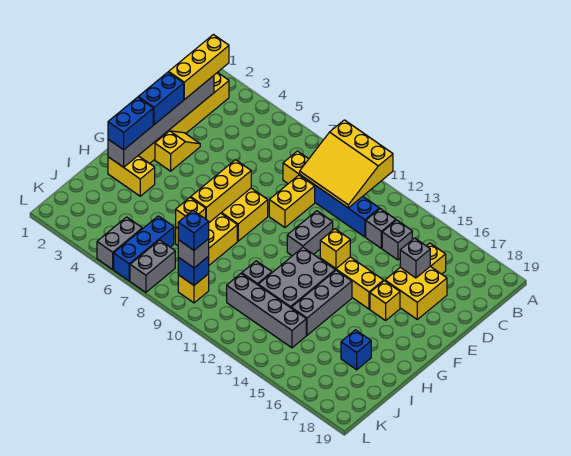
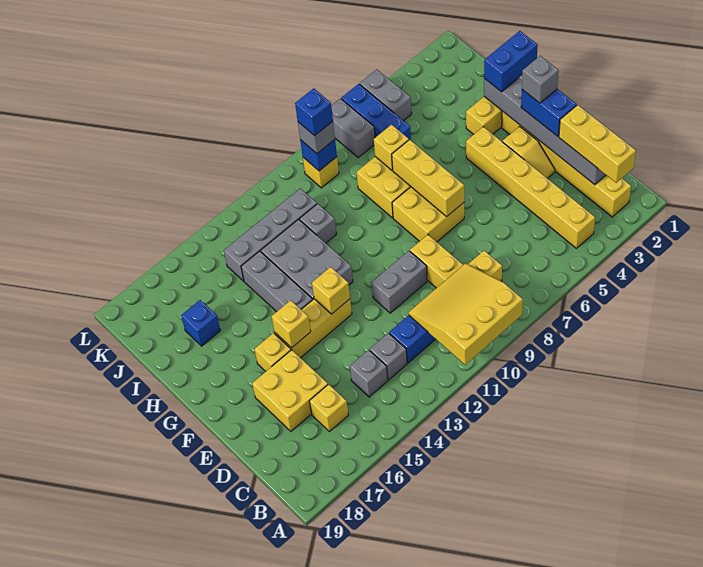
none -> yellow brick B4:G4 level 1
grey brick D16 level 2 -> grey brick F2 level 4
grey brick E11:F11 level 1 -> grey brick E10:E11 level 1
none -> yellow brick F15 level 2
blue brick G2:H2 level 3 -> blue brick H1:H2 level 3

